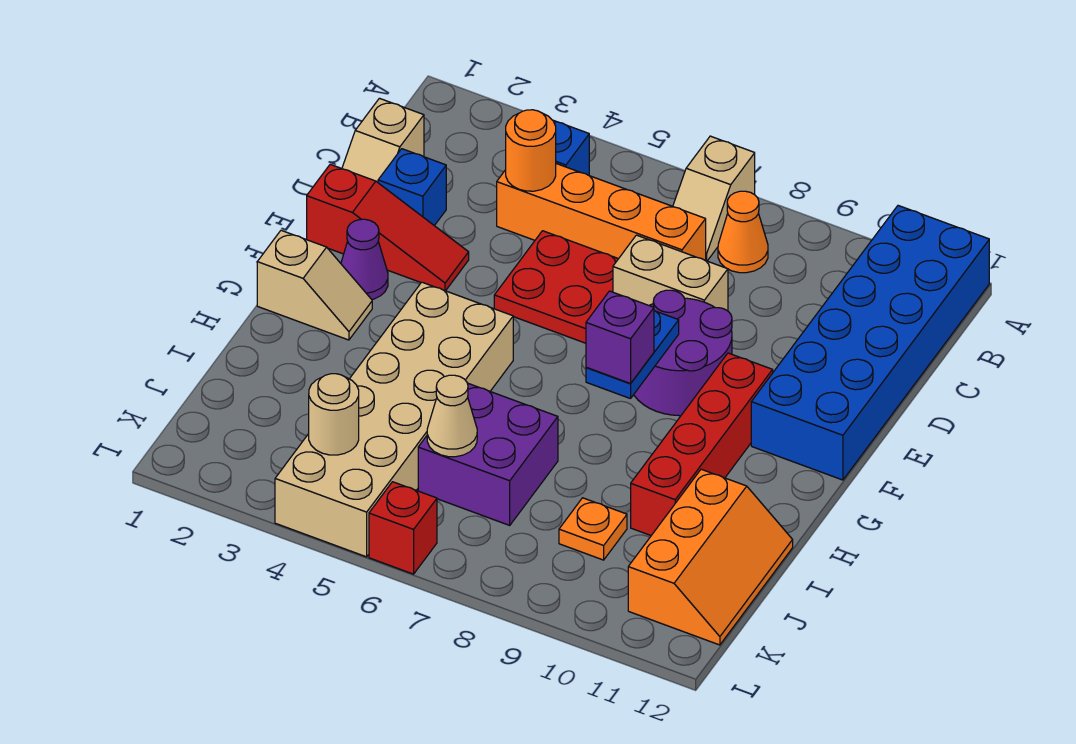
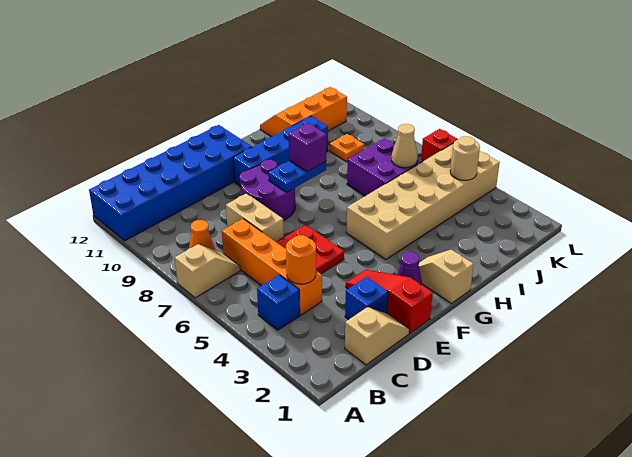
red brick F10:I10 level 1 -> blue brick F10:I10 level 1

